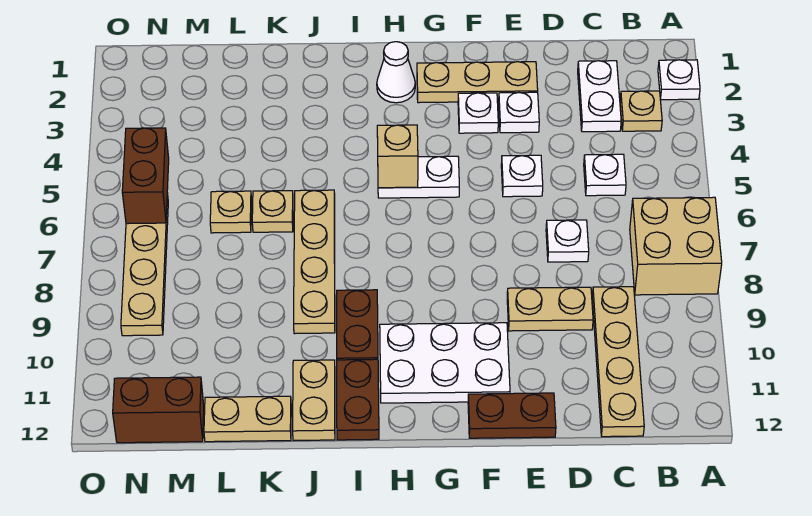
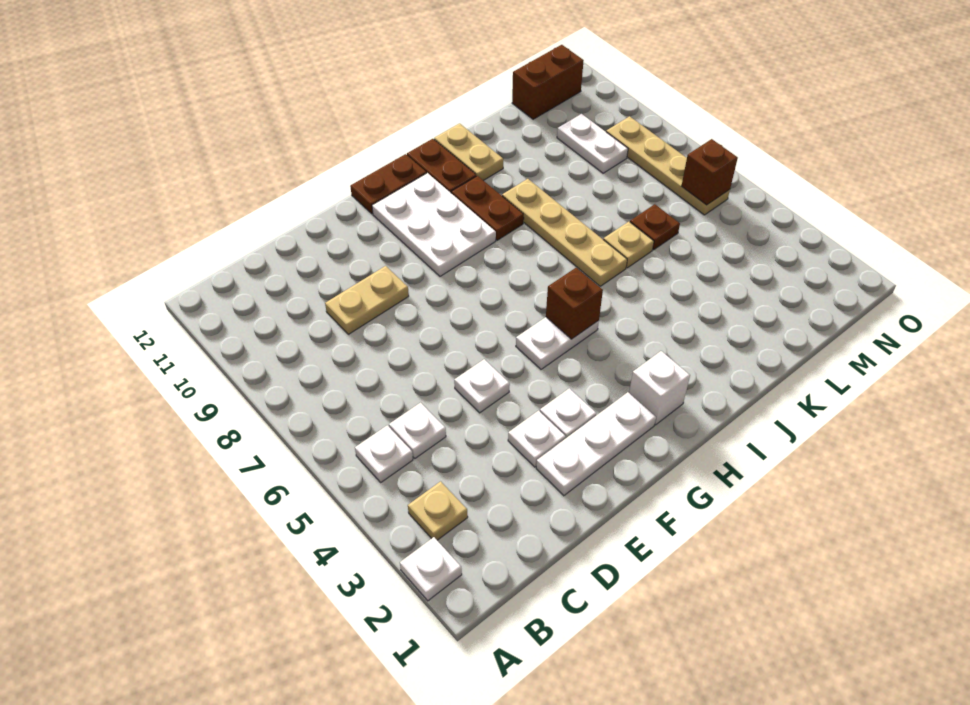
tan brick A7:B8 level 1 -> none
white plate C2:C3 level 1 -> white plate M9:M10 level 1
tan plate C9:C12 level 1 -> none
white plate D7 level 1 -> white plate B5 level 1
tan plate E2:G2 level 1 -> white plate E2:G2 level 1
brown plate E12:F12 level 1 -> brown plate G12:H12 level 1
white plate F10:H11 level 1 -> white plate G9:H11 level 1
white cone H2 level 1 -> white brick H2 level 1
tan brick H5 level 2 -> brown brick H5 level 2
tan plate K12:L12 level 1 -> none
tan plate L6 level 1 -> brown plate L6 level 1
brown brick N5:N6 level 2 -> brown brick N6 level 2

